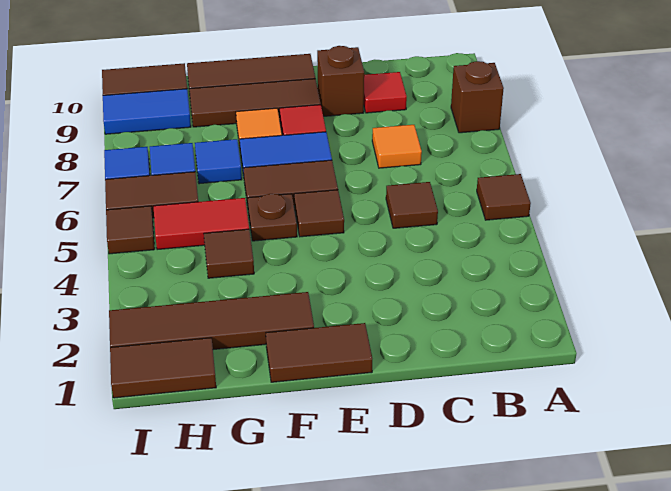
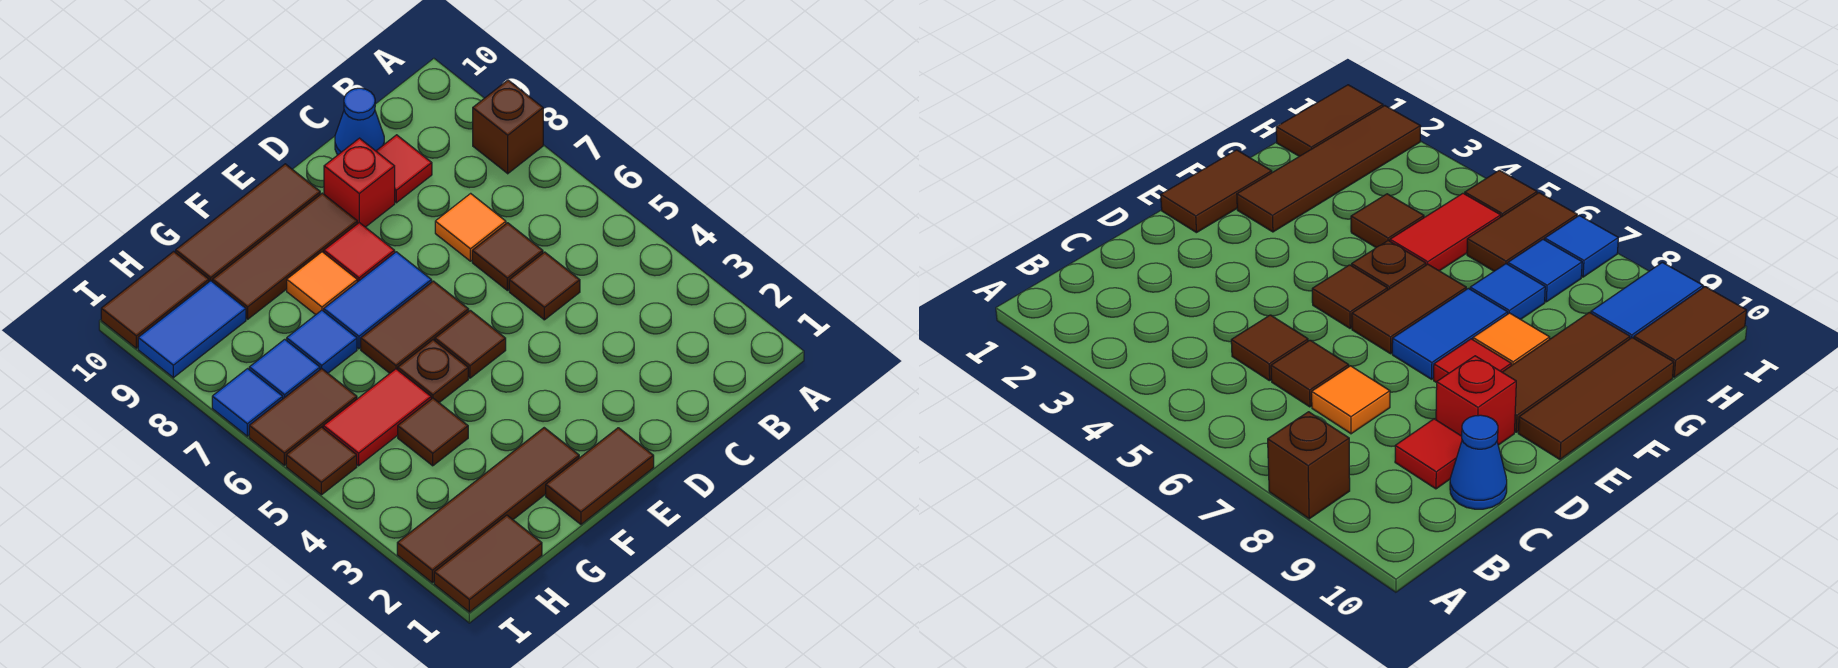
brown tile A5 level 1 -> brown tile C6 level 1
none -> blue cone C10 level 1
brown brick D9 level 1 -> red brick D9 level 1

